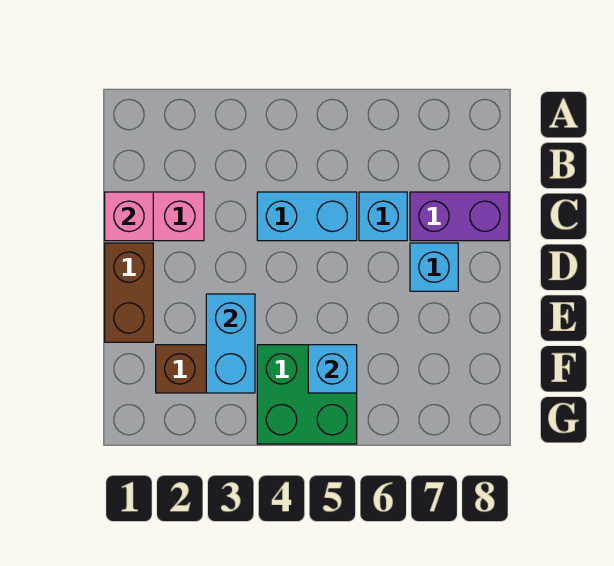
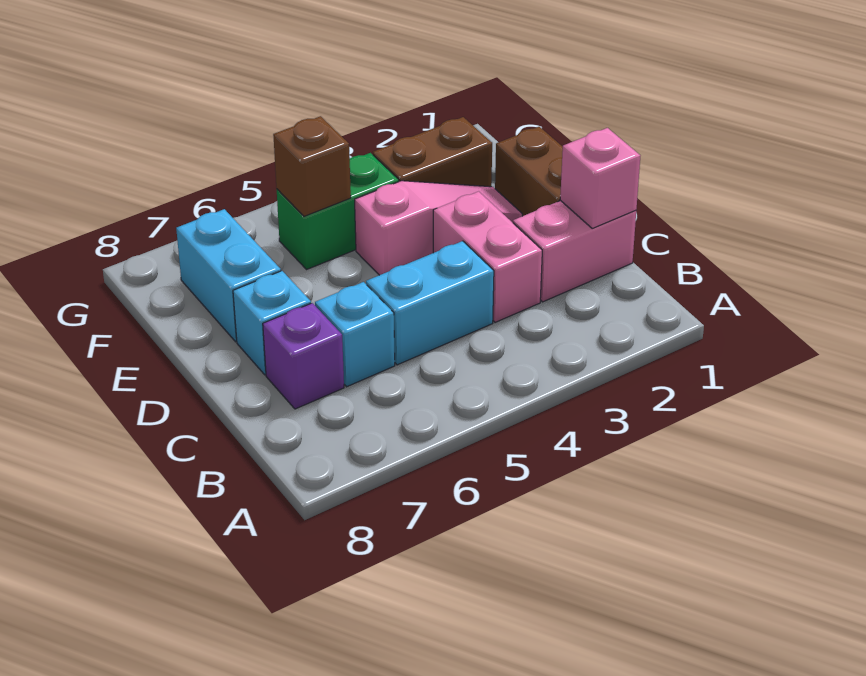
none -> pink brick C3:D3 level 1
purple brick C7:C8 level 1 -> purple brick C7 level 1
none -> pink slope E2:E4 level 1 top 4
cyan brick E3:F3 level 2 -> cyan brick E7:F7 level 1
green brick F4:G5 level 1 -> green brick F4:F5 level 1
cyan brick F5 level 2 -> brown brick F5 level 2

